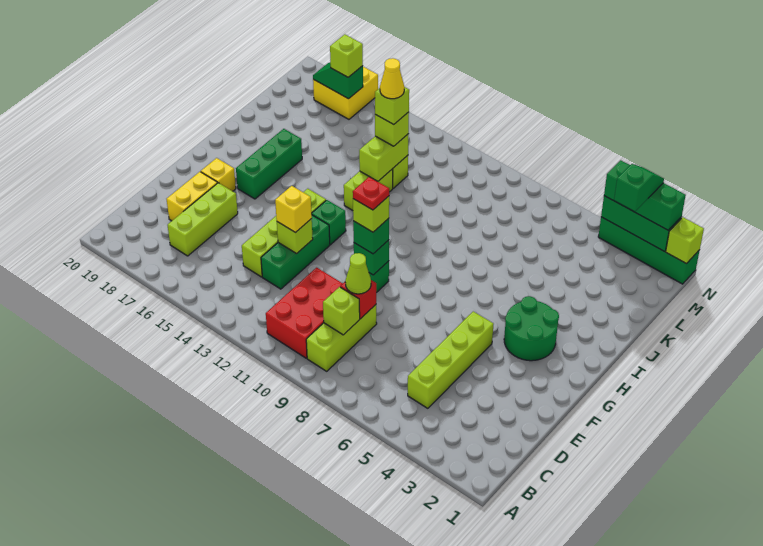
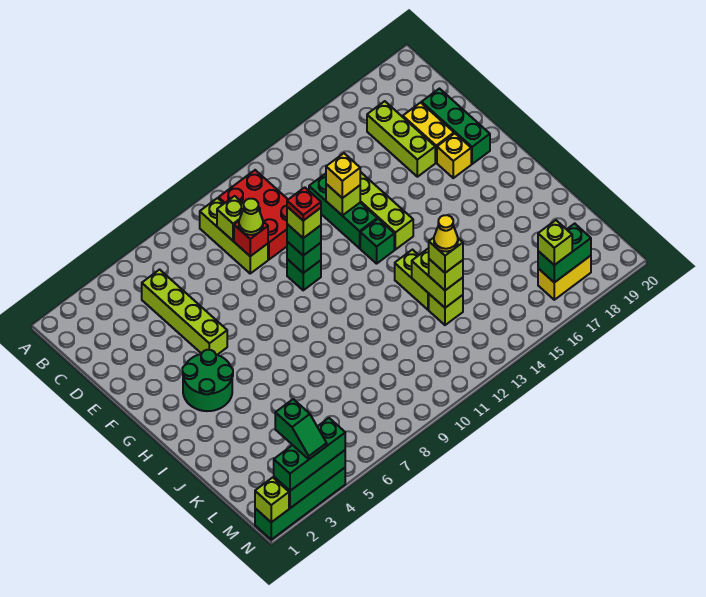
green brick G17:I17 level 1 -> green brick D19:F19 level 1
yellow brick M17:N18 level 1 -> yellow brick M17:M18 level 1
green slope M17:M18 level 2 top 17 -> green brick M17:M18 level 2

